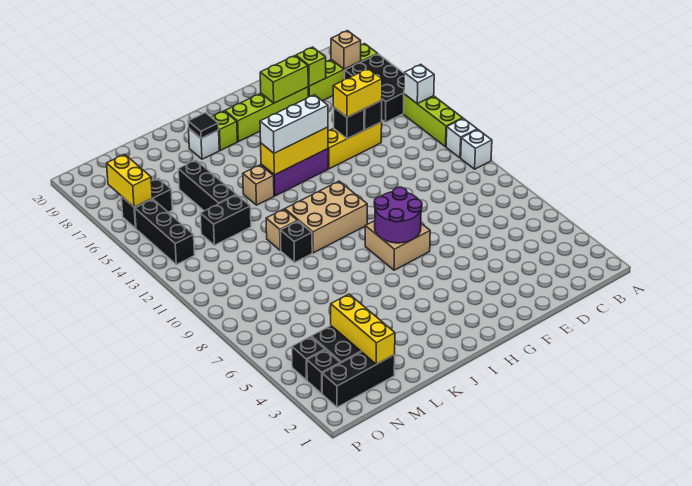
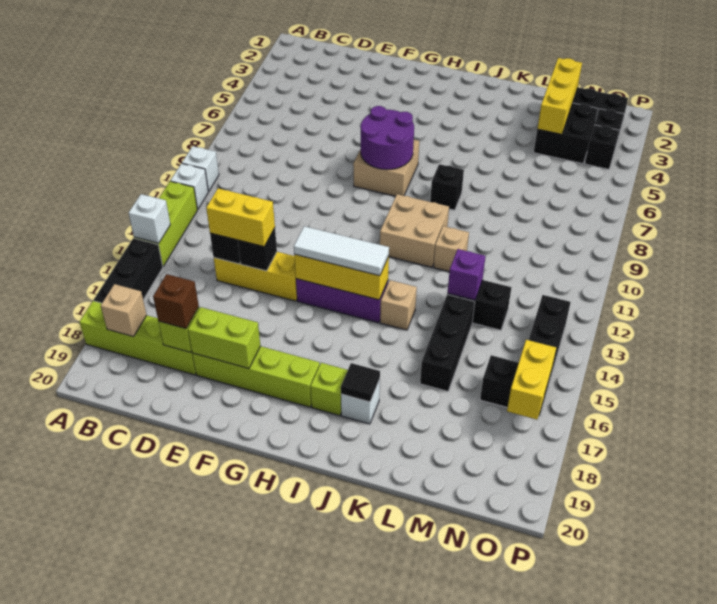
black brick A15:B17 level 1 -> black brick A15:A17 level 1
none -> brown brick D18 level 3
white brick G14:I14 level 3 -> white tile G14:I14 level 3
tan brick H10:J11 level 1 -> tan brick I10:J11 level 1
black brick K10 level 1 -> black brick J8 level 1
none -> purple brick L13 level 2

